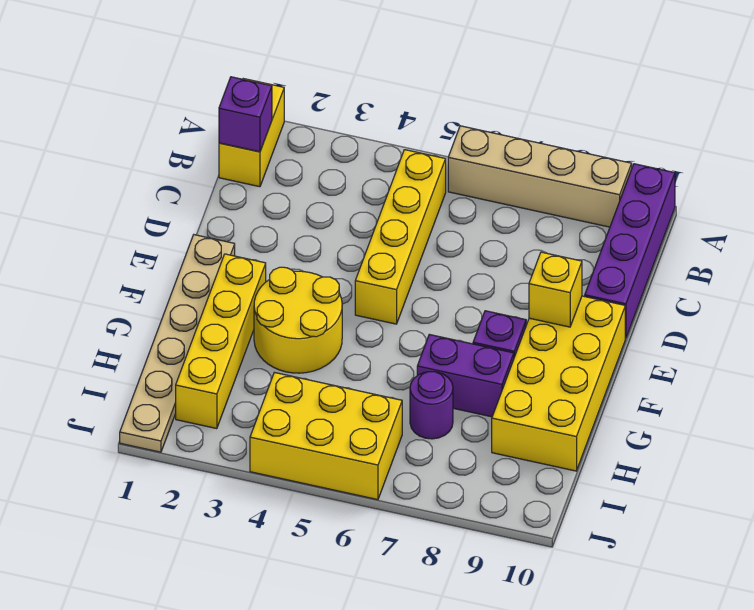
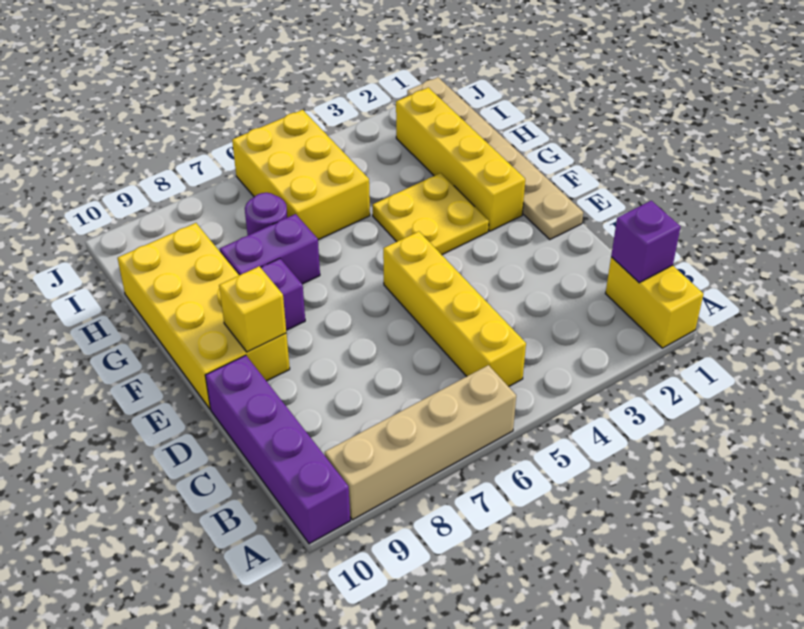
yellow round brick F3:G4 level 1 -> yellow plate F3:G4 level 1
yellow brick I4:J6 level 1 -> yellow brick H5:J6 level 1

